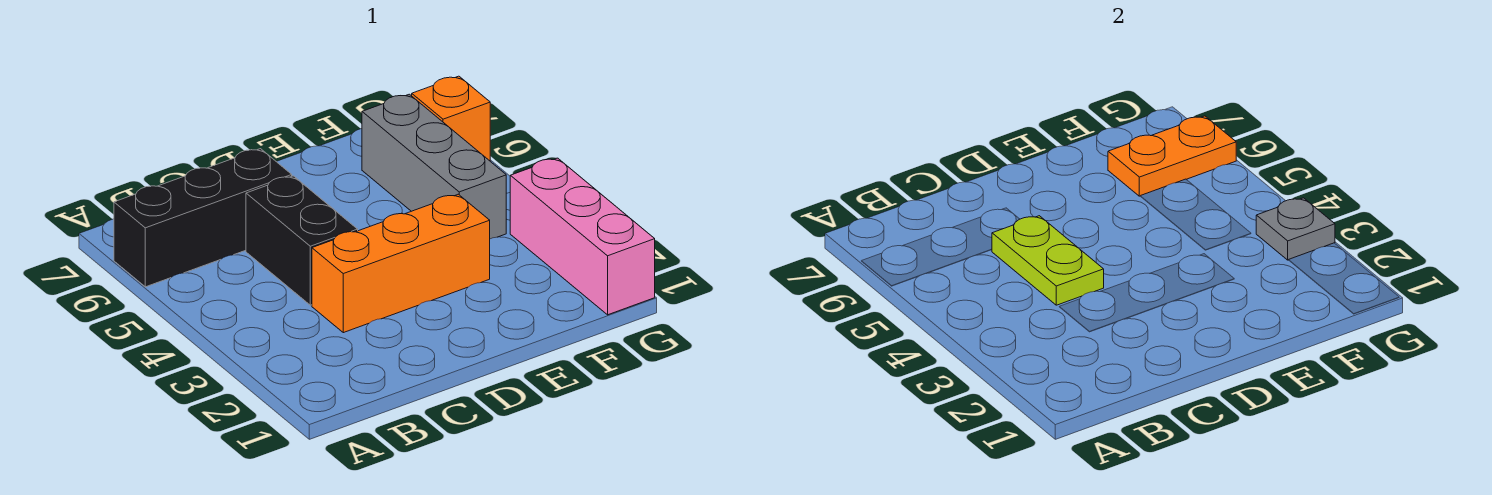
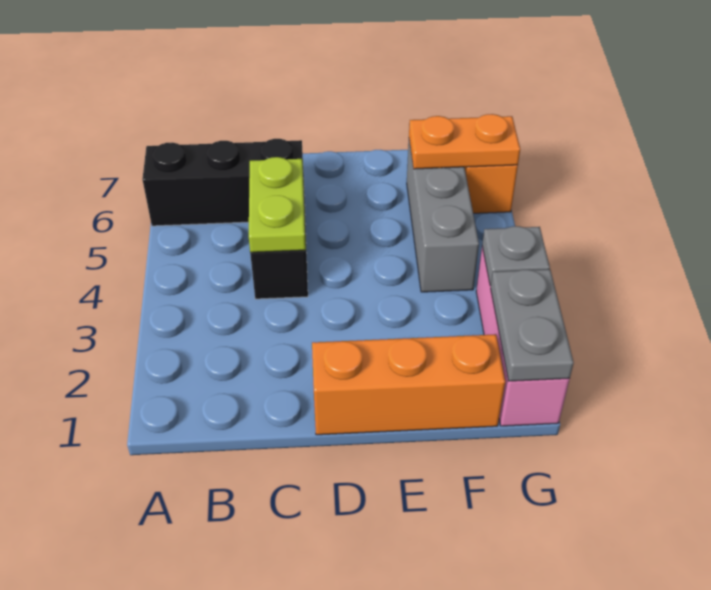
orange brick C3:E3 level 1 -> orange brick D1:F1 level 1
none -> grey plate G1:G2 level 2

